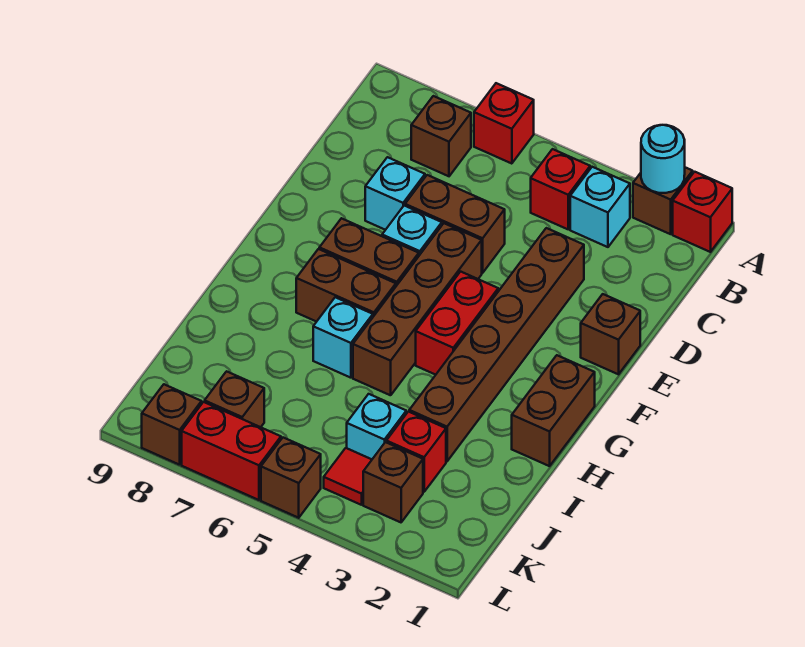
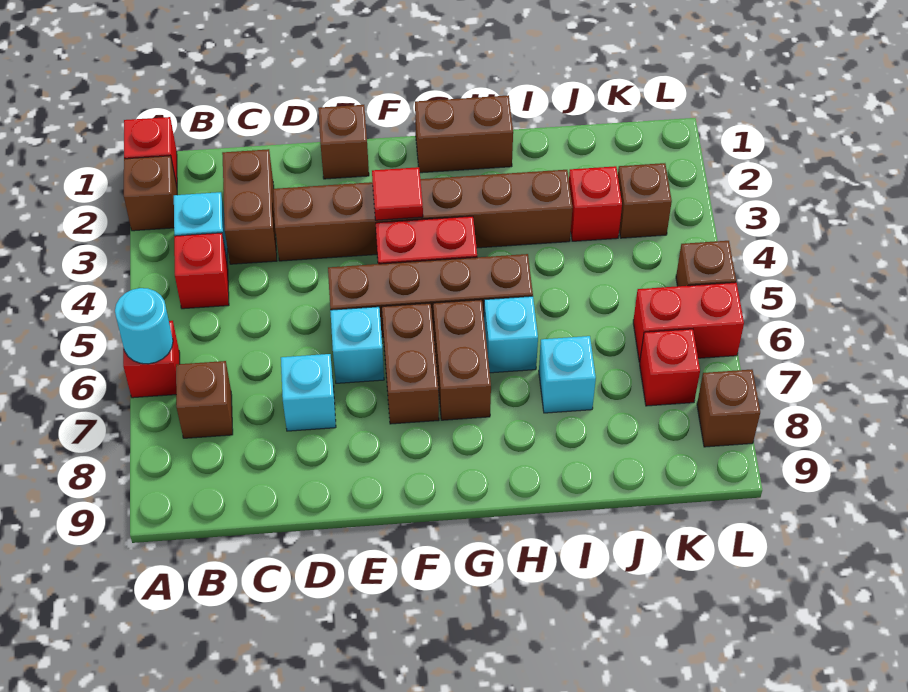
cyan round brick A2 level 2 -> cyan round brick A6 level 2
brown brick D5:D6 level 1 -> brown brick C2:C3 level 1
cyan brick J4 level 1 -> cyan brick I7 level 1
red tile K4 level 1 -> red tile F3 level 2
brown brick K7 level 1 -> red brick K7 level 1
red brick L6:L7 level 1 -> red brick K6:L6 level 1

